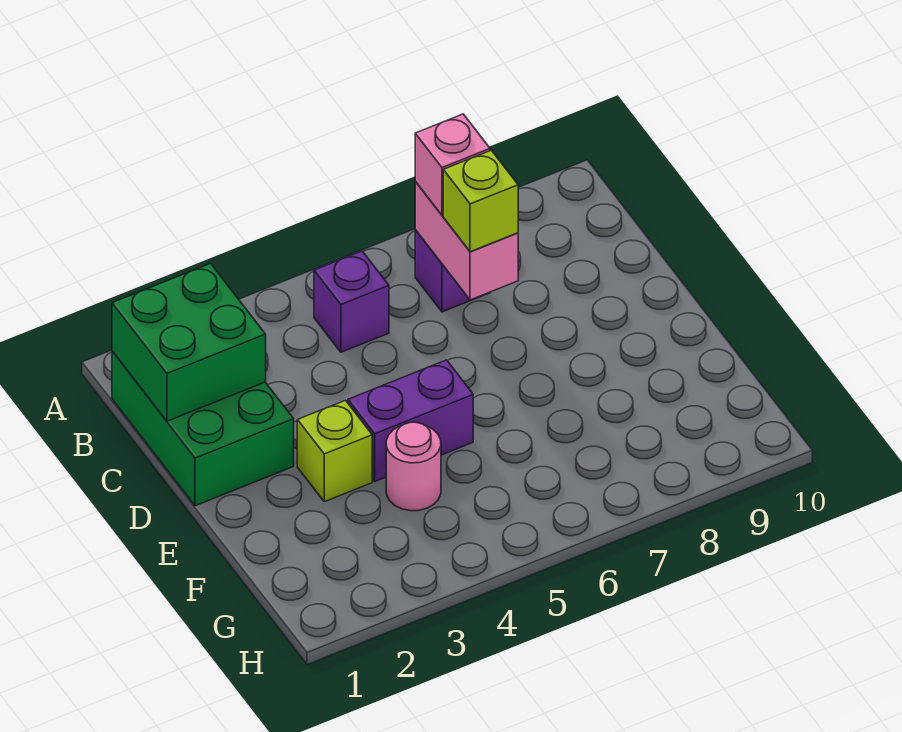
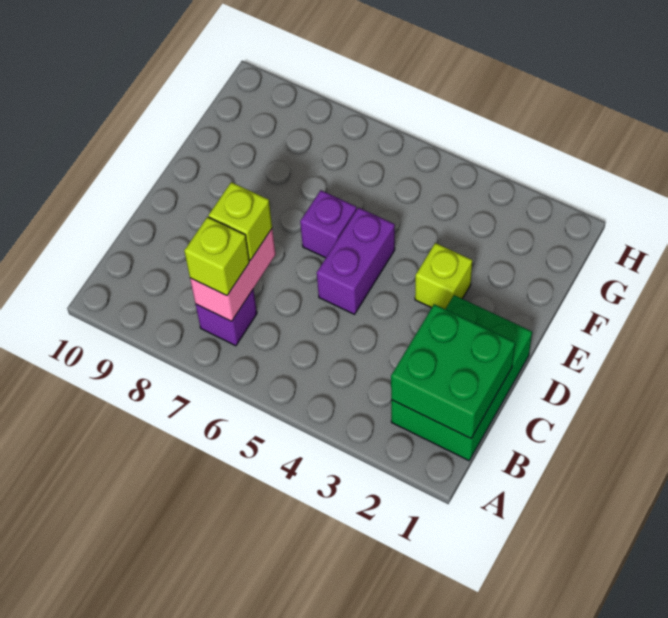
purple brick B5 level 1 -> purple brick E6 level 1
pink brick B7 level 3 -> lime brick B7 level 3
purple brick E4:E5 level 1 -> purple brick D5:E5 level 1
pink round brick F4 level 1 -> none

